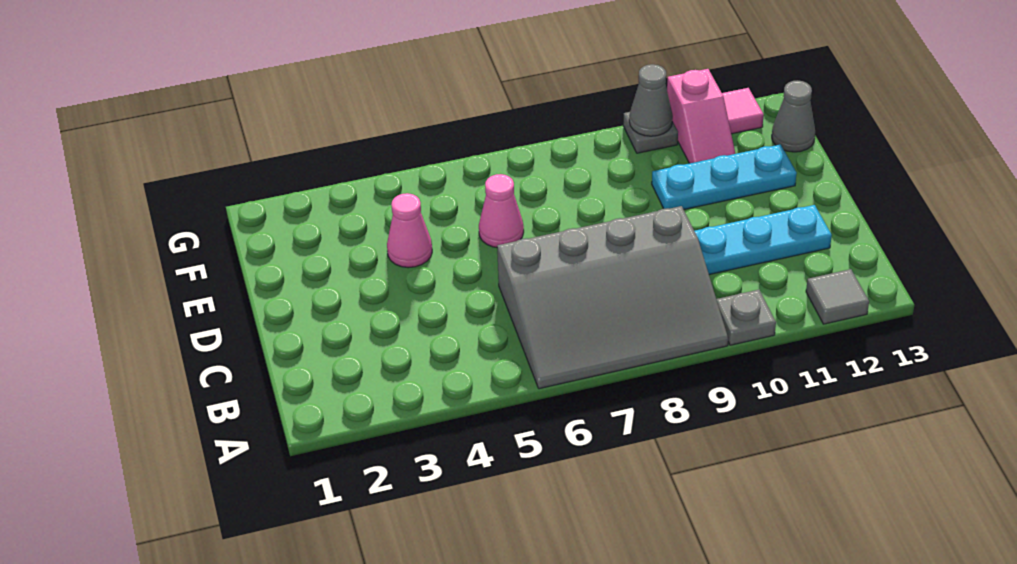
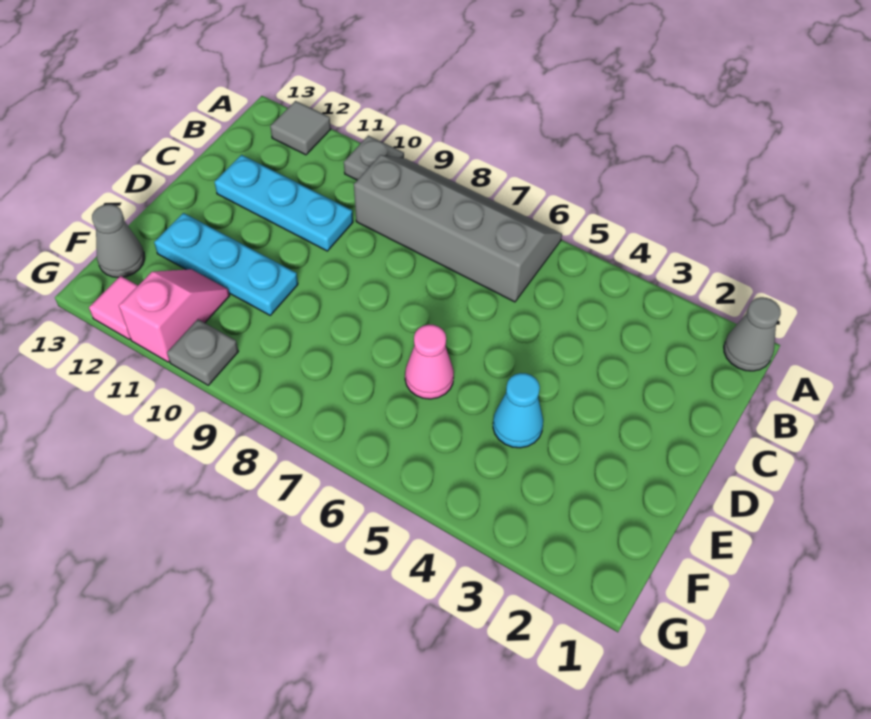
grey slope A6:C9 level 1 top C -> grey slope A6:B9 level 1 top B
pink cone E4 level 1 -> cyan cone E4 level 1
grey cone G10 level 2 -> grey cone A1 level 1

